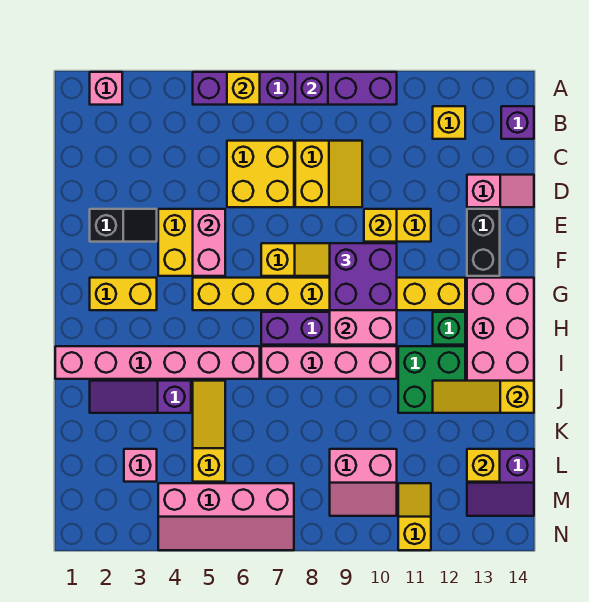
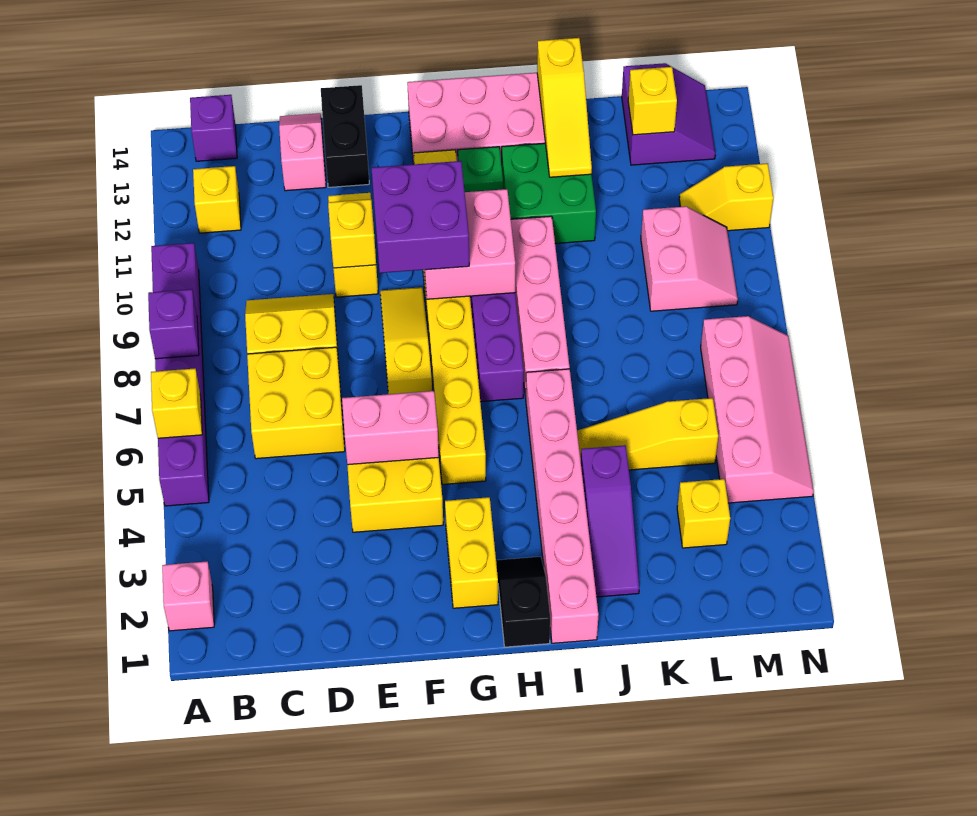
black slope E2:E3 level 1 top 2 -> black slope H1:H2 level 1 top 1
black brick E13:F13 level 1 -> black brick E13:E14 level 1
pink brick L3 level 1 -> yellow brick L3 level 1

